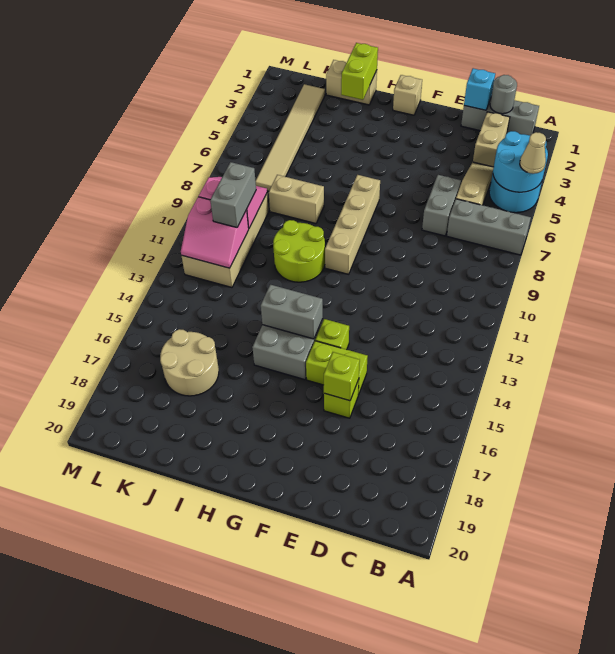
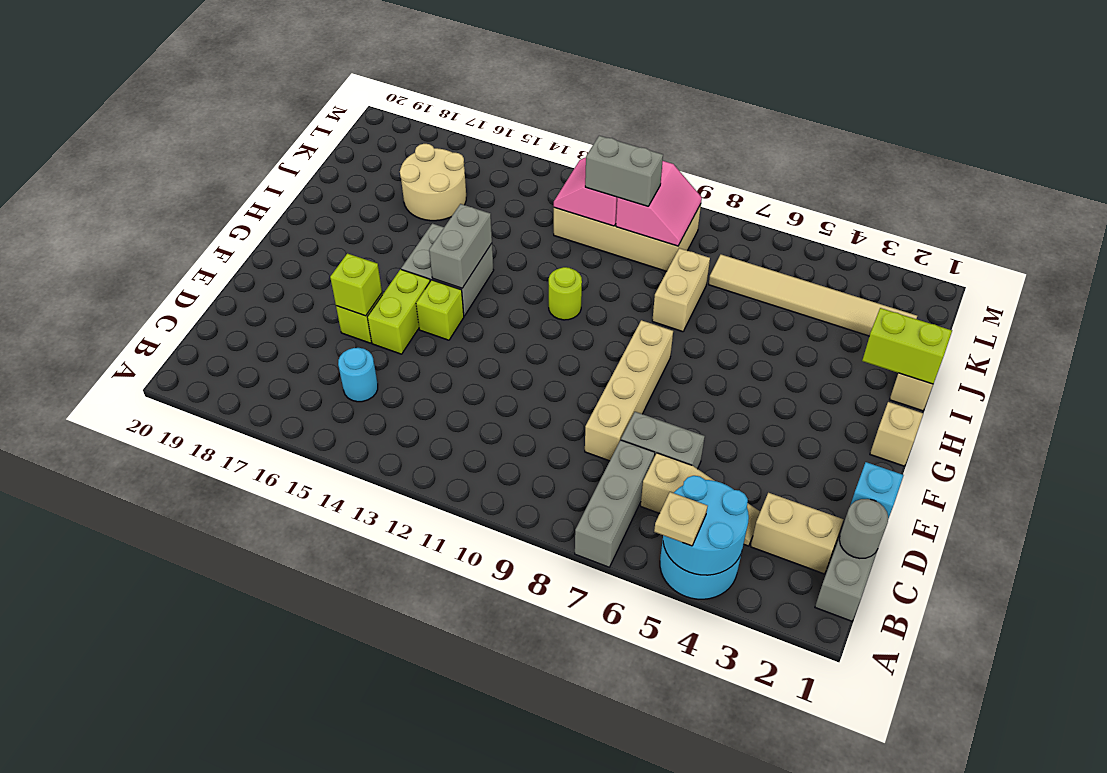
tan cone A5 level 3 -> tan plate A5 level 3
none -> cyan round brick C15 level 1
tan brick G7:G10 level 1 -> tan brick D8:G8 level 1
lime round brick H10:I11 level 1 -> lime round brick H11 level 1

